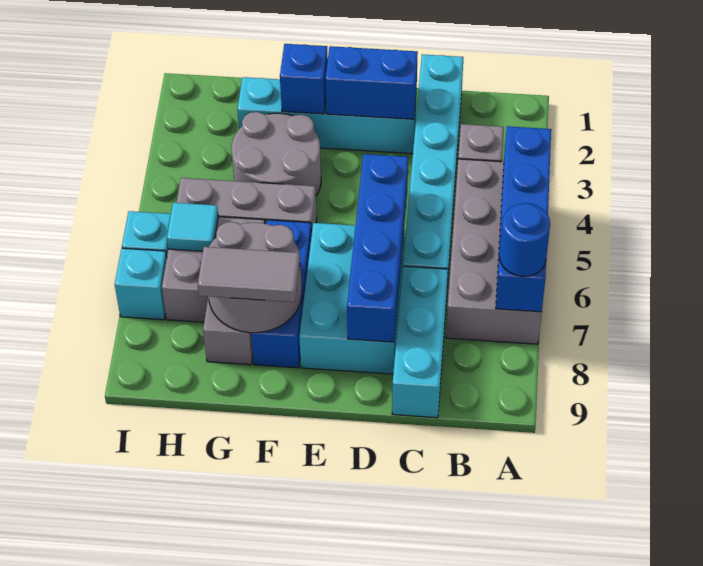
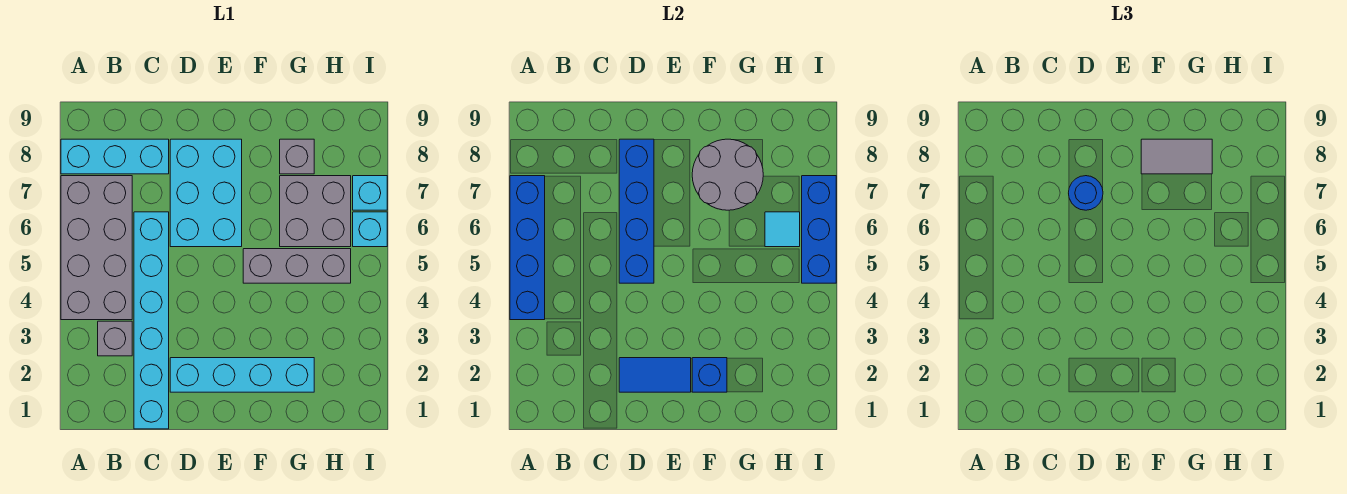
blue round brick A7 level 3 -> blue round brick D7 level 3
cyan brick C7:C9 level 1 -> cyan brick A8:C8 level 1
blue brick D2:E2 level 2 -> blue tile D2:E2 level 2
grey round brick F3:G4 level 1 -> none
blue brick F6:F8 level 1 -> blue brick I5:I7 level 2

